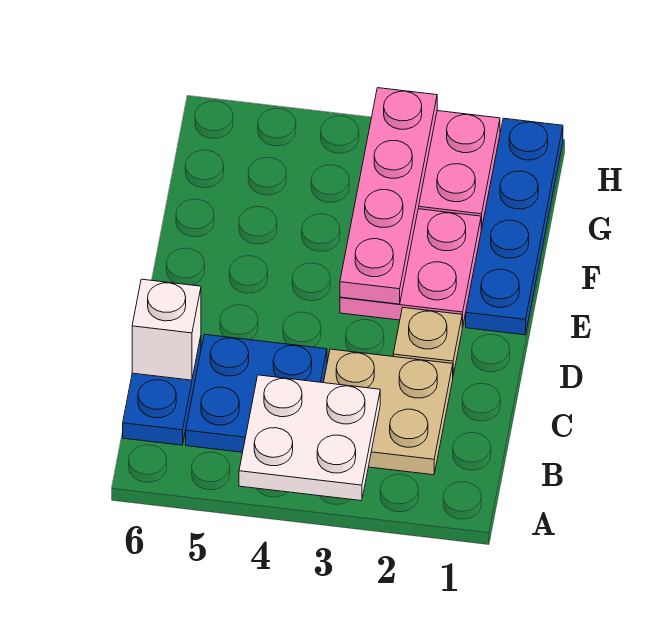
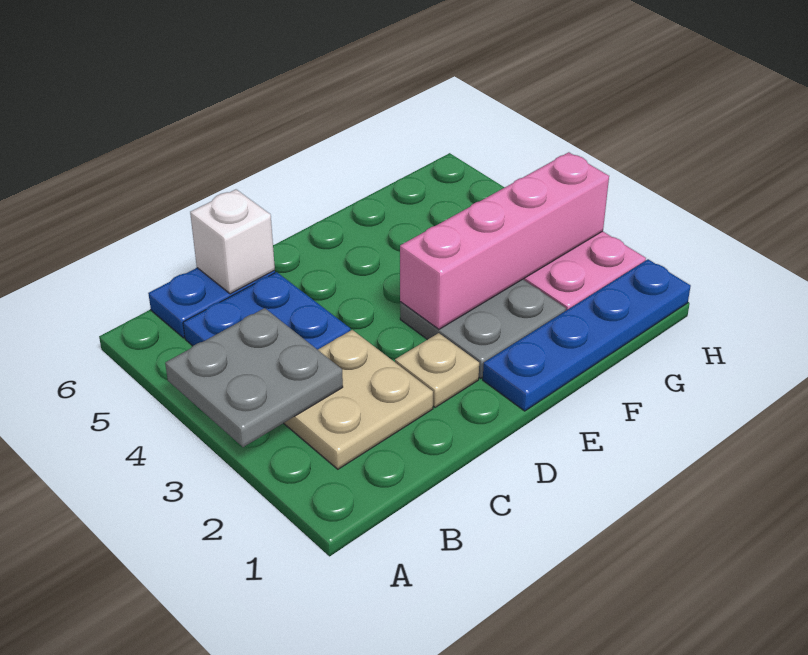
white plate A3:B4 level 2 -> grey plate A3:B4 level 2
pink plate E2:F3 level 1 -> grey plate E2:F3 level 1
pink plate E3:H3 level 2 -> pink brick E3:H3 level 2

